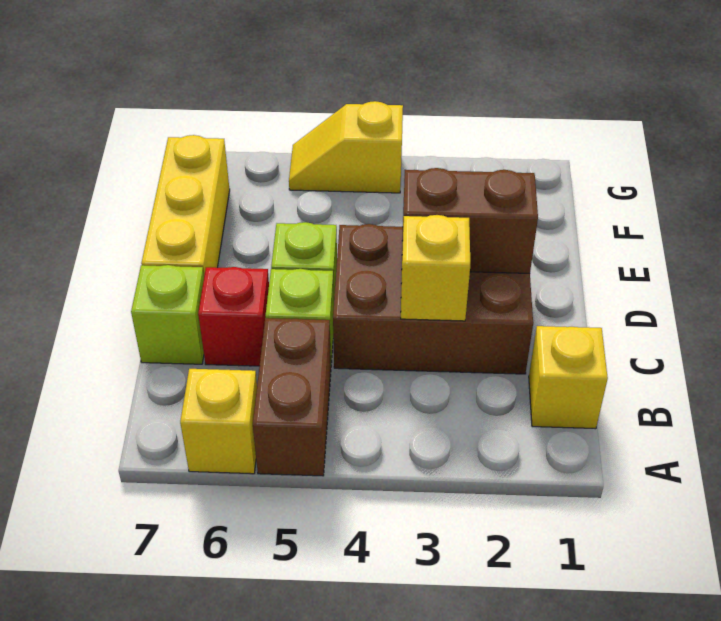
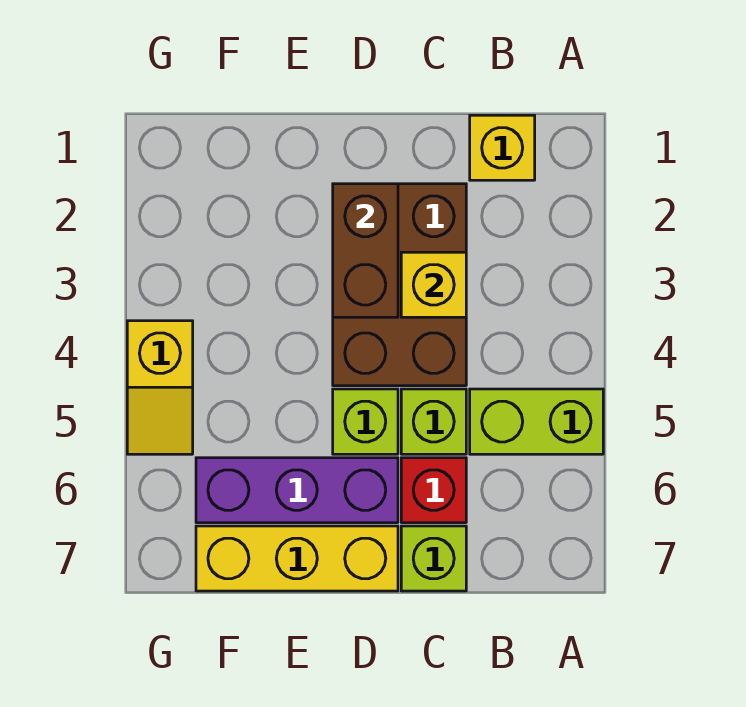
brown brick A5:B5 level 1 -> lime brick A5:B5 level 1
yellow brick A6 level 1 -> none
none -> purple brick D6:F6 level 1

